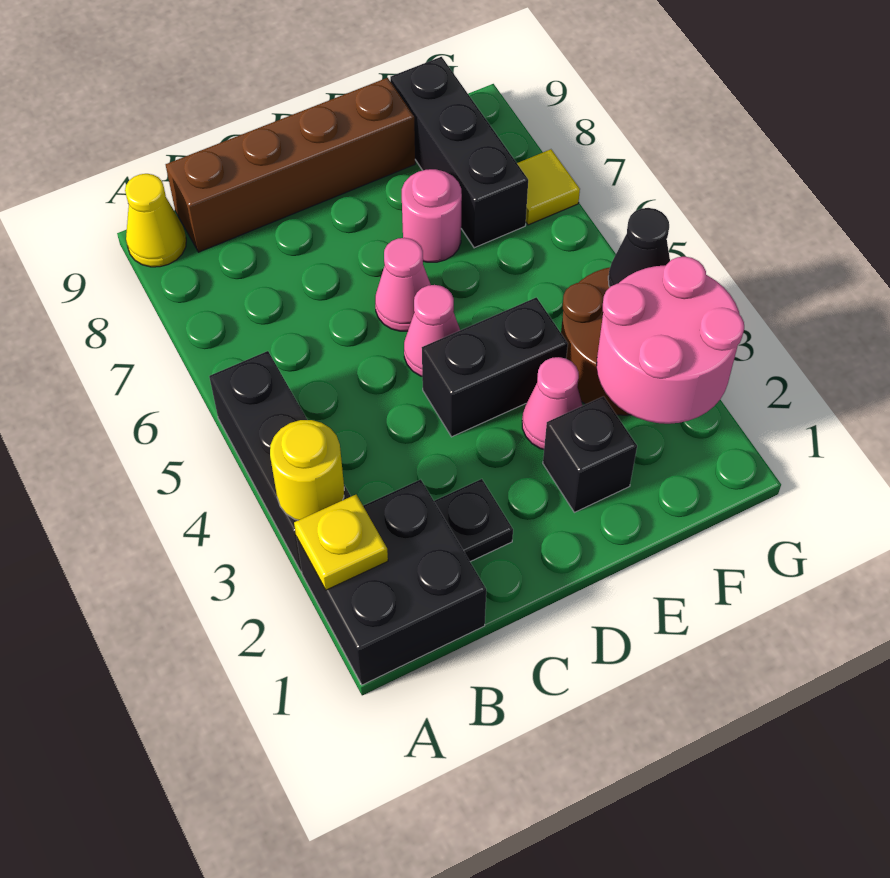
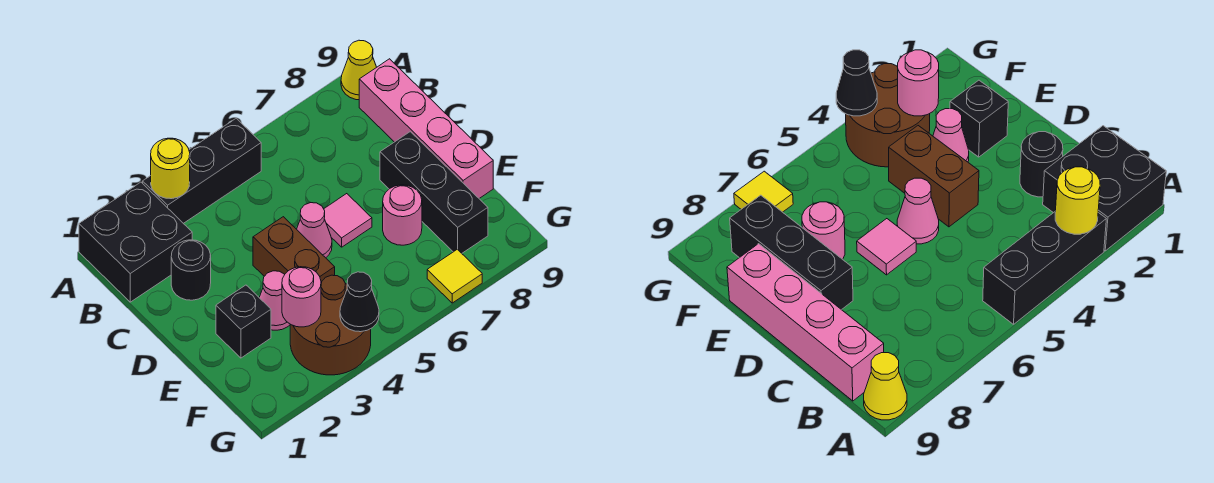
yellow plate A2 level 2 -> none
brown brick B9:E9 level 1 -> pink brick B9:E9 level 1
black plate C2 level 1 -> black round brick C2 level 1
black brick D4:E4 level 1 -> brown brick D4:E4 level 1
pink cone D6 level 1 -> pink tile D6 level 1
pink round brick F2:G3 level 2 -> pink round brick F3 level 2
black brick F7:F9 level 1 -> black brick D8:F8 level 1

